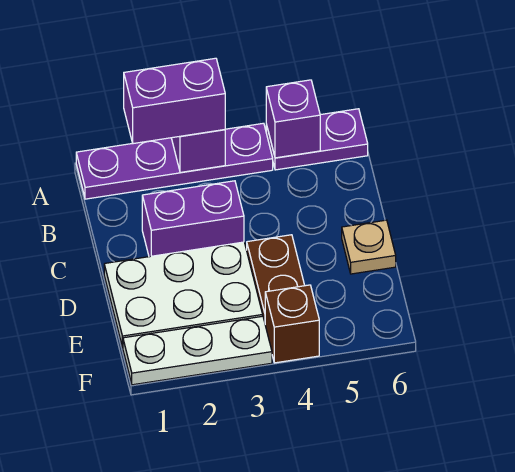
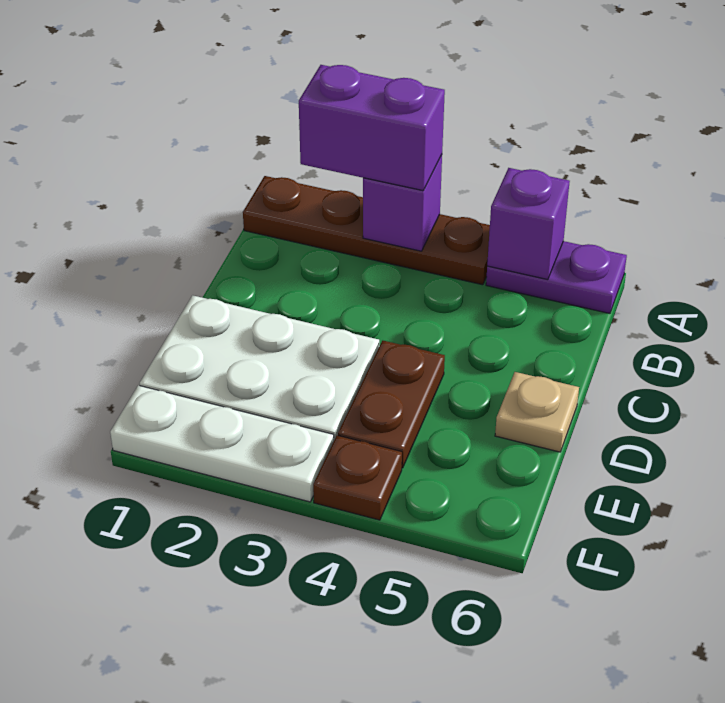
purple plate A1:A4 level 1 -> brown plate A1:A4 level 1
purple brick C2:C3 level 1 -> none
brown brick F4 level 1 -> brown plate F4 level 1

